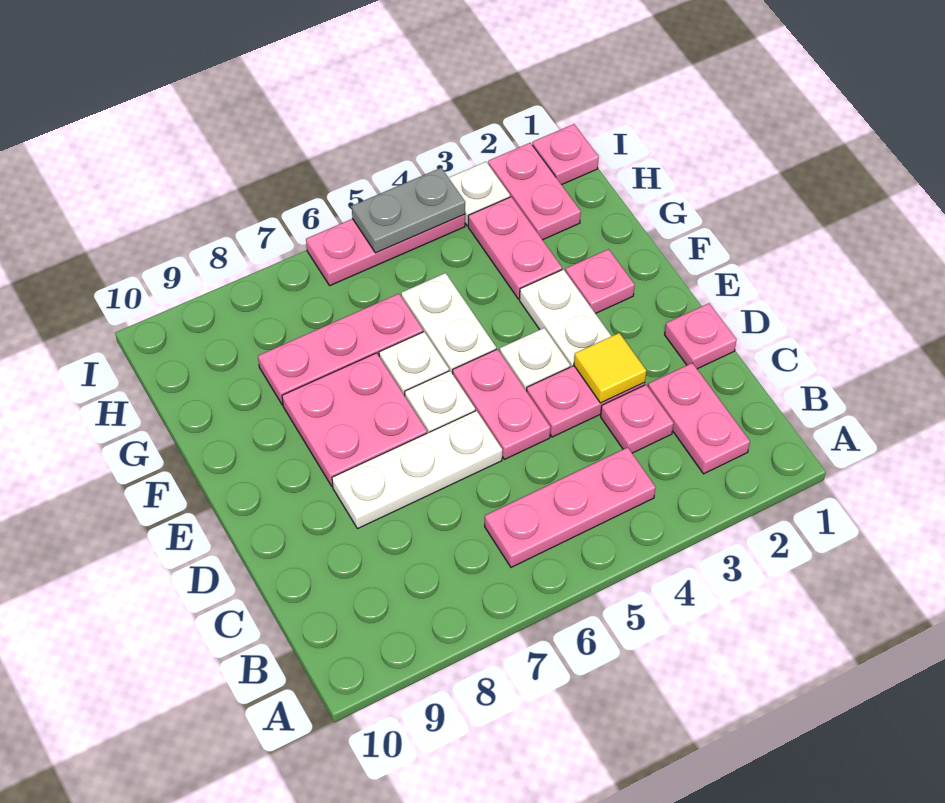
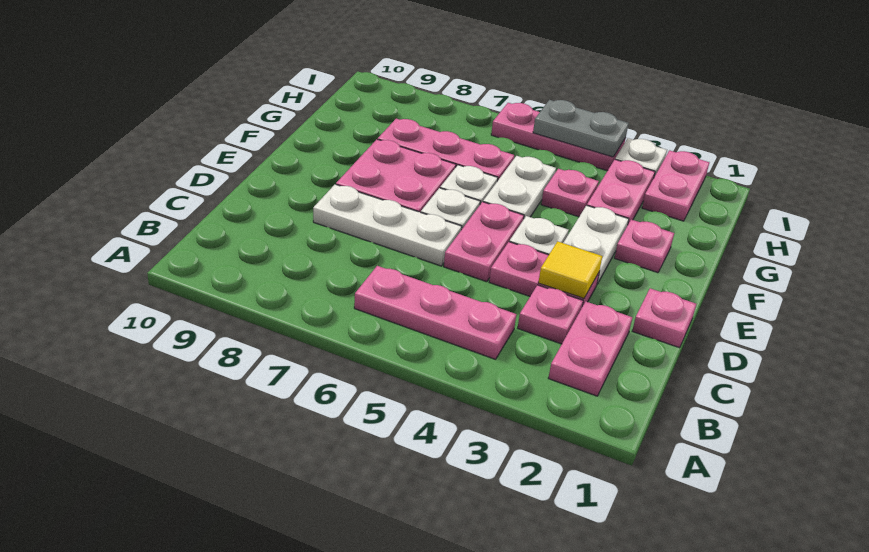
pink plate I1 level 1 -> pink plate G4 level 1

